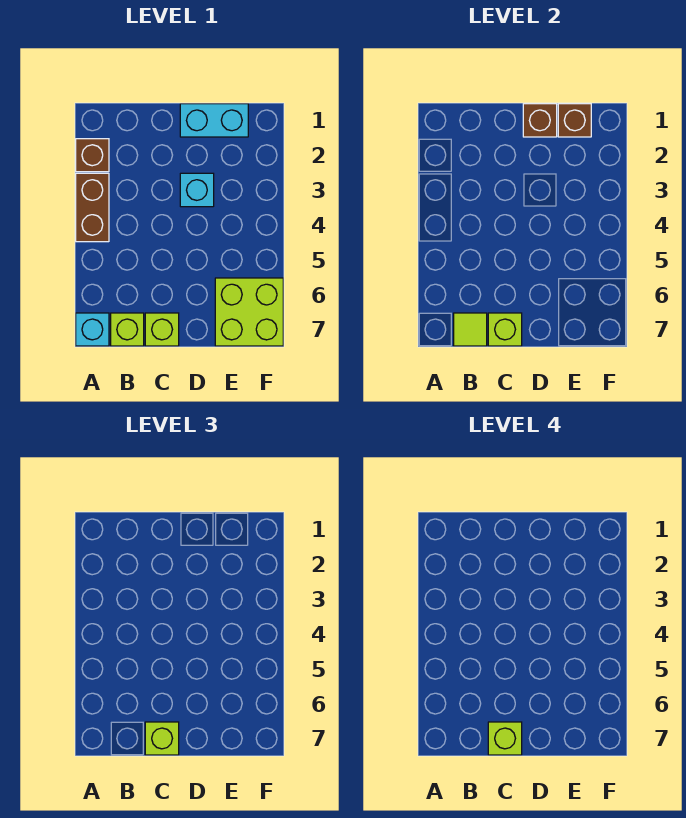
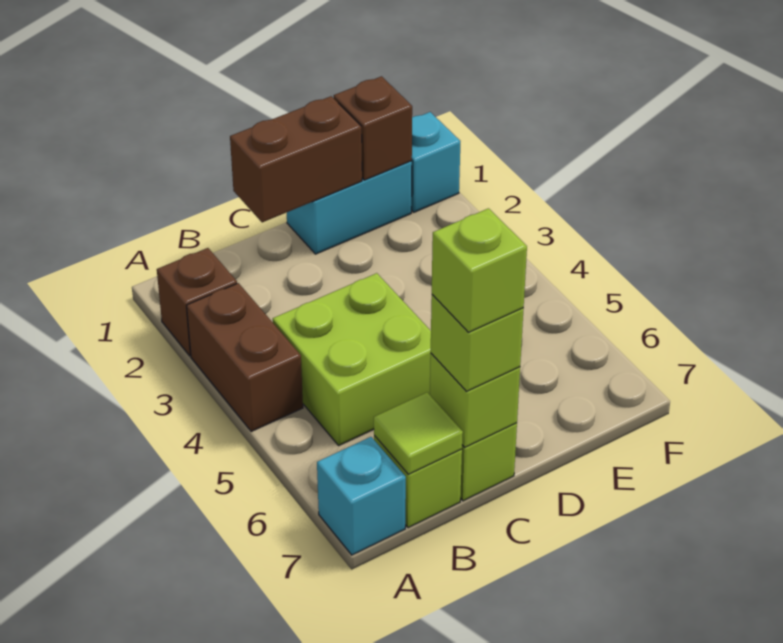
brown brick D1 level 2 -> brown brick C1:D1 level 2
cyan brick D3 level 1 -> cyan brick F1 level 1
lime brick E6:F7 level 1 -> lime brick B4:C5 level 1

